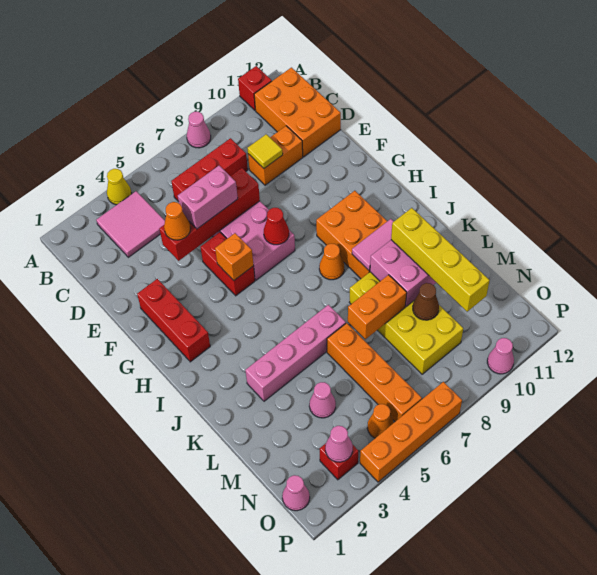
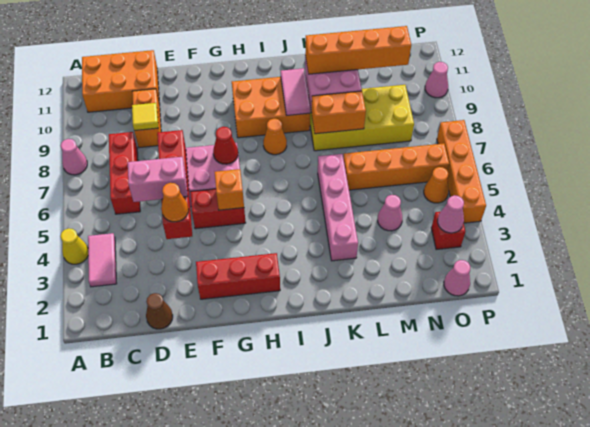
red brick A11 level 1 -> none
pink tile B3:C4 level 1 -> pink tile B3:B4 level 1
pink brick E5:E6 level 3 -> pink brick D5:E5 level 3
yellow brick K10:N10 level 3 -> orange brick K10:N10 level 3
orange brick L7:L8 level 2 -> orange brick K8:L8 level 2
brown cone M9 level 2 -> brown cone D1 level 1

